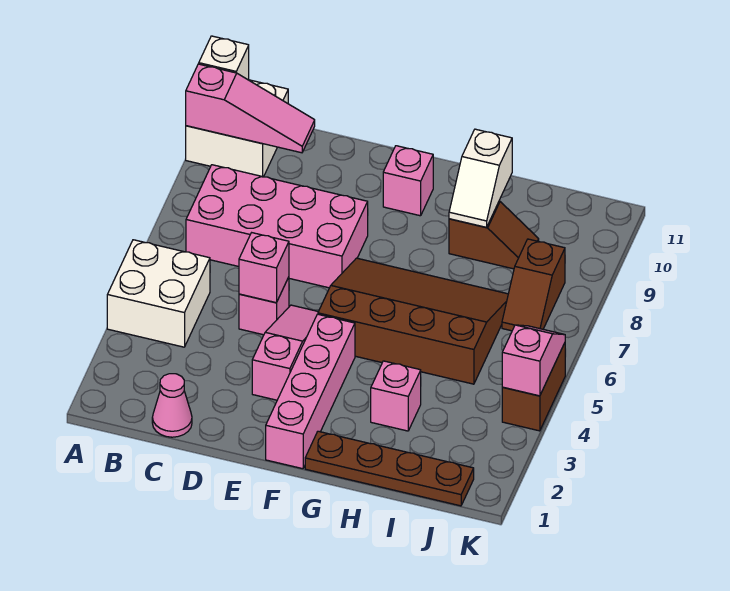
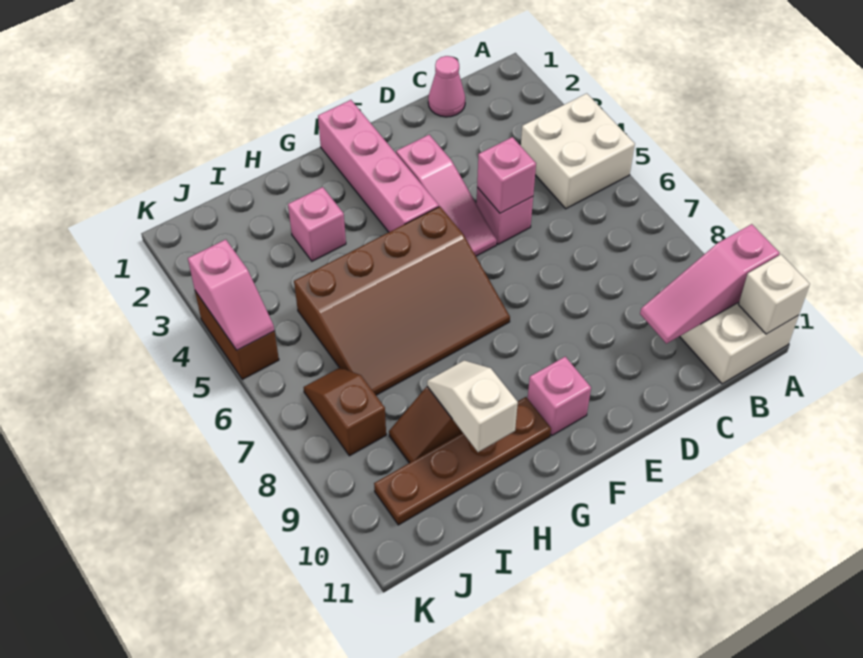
pink brick B7:E8 level 1 -> none
brown plate G1:J1 level 1 -> brown plate G10:J10 level 1

